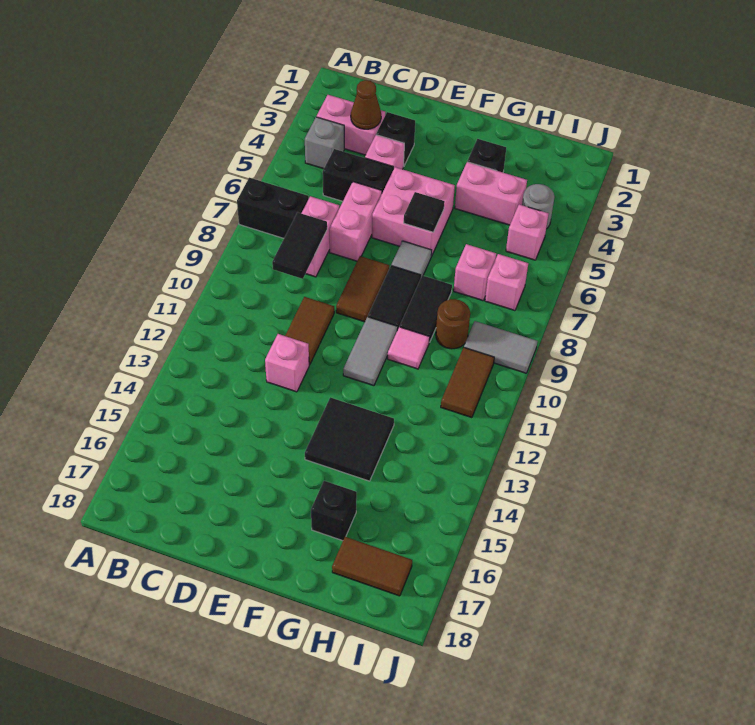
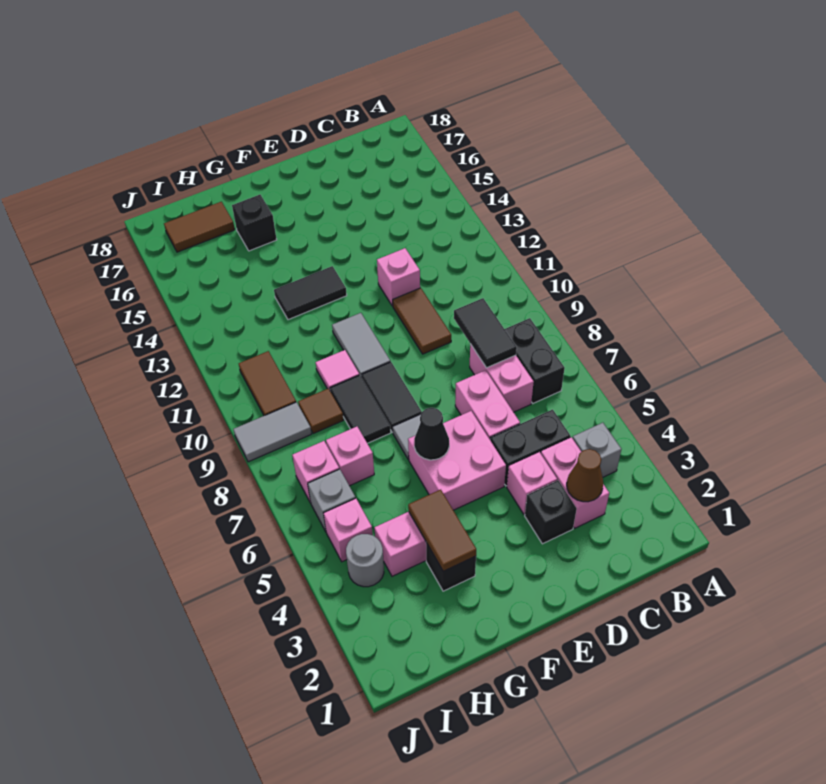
black brick A7:B7 level 1 -> black brick B7:B8 level 1
pink brick B3:C3 level 1 -> pink brick C3:C4 level 1
brown tile E8:E9 level 1 -> brown tile G3:G4 level 2
black tile F6 level 2 -> black cone F6 level 2
black tile F13:G14 level 1 -> black tile F13:G13 level 1
brown round brick H9 level 1 -> brown tile H9 level 1
none -> grey brick I6 level 1

